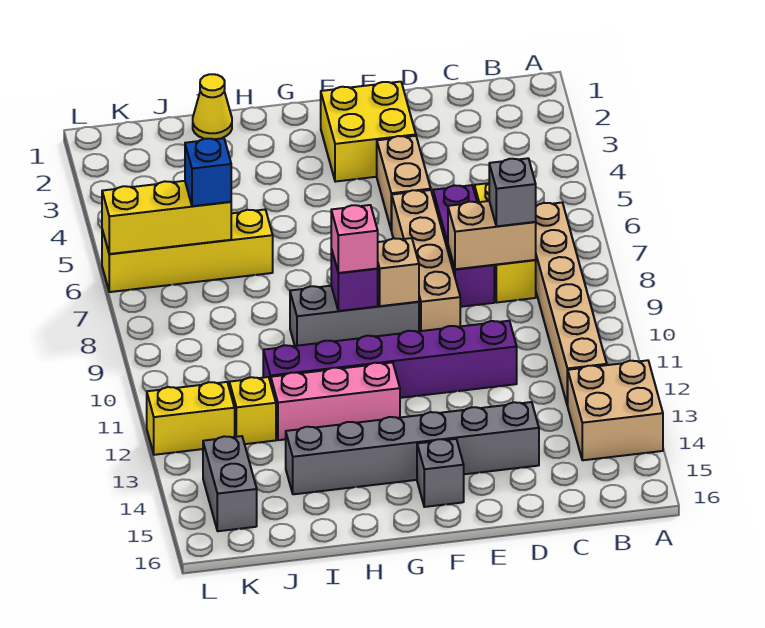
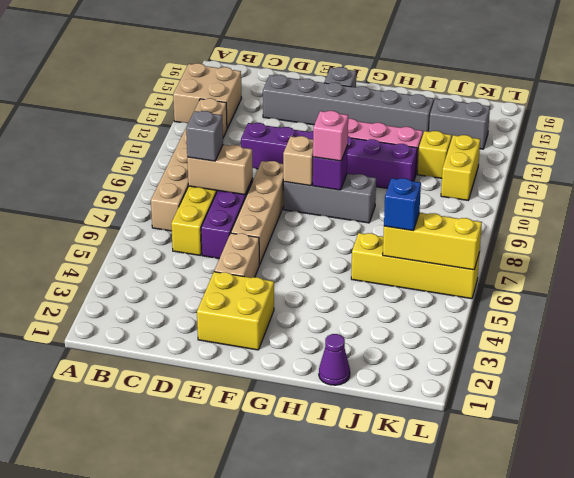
yellow cone I1 level 1 -> purple cone I1 level 1
yellow brick K12:L12 level 1 -> yellow brick K11:K12 level 1
grey brick K14:K15 level 1 -> grey brick J14:K14 level 1

